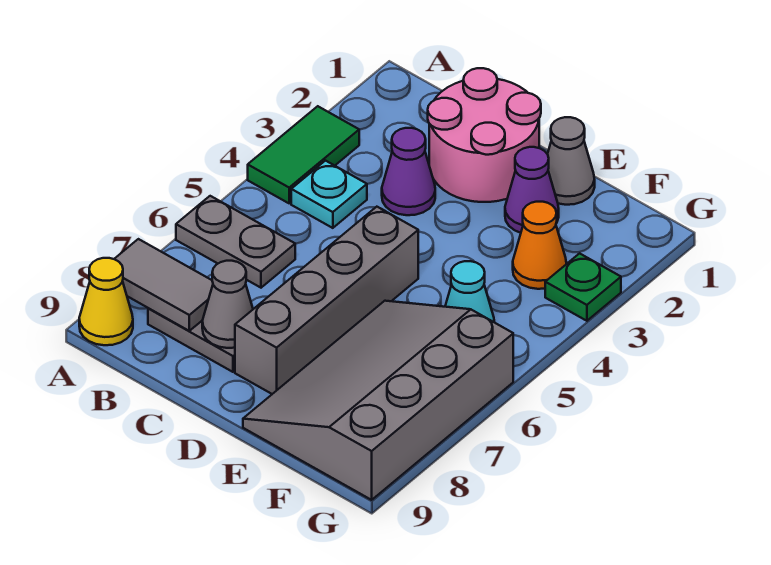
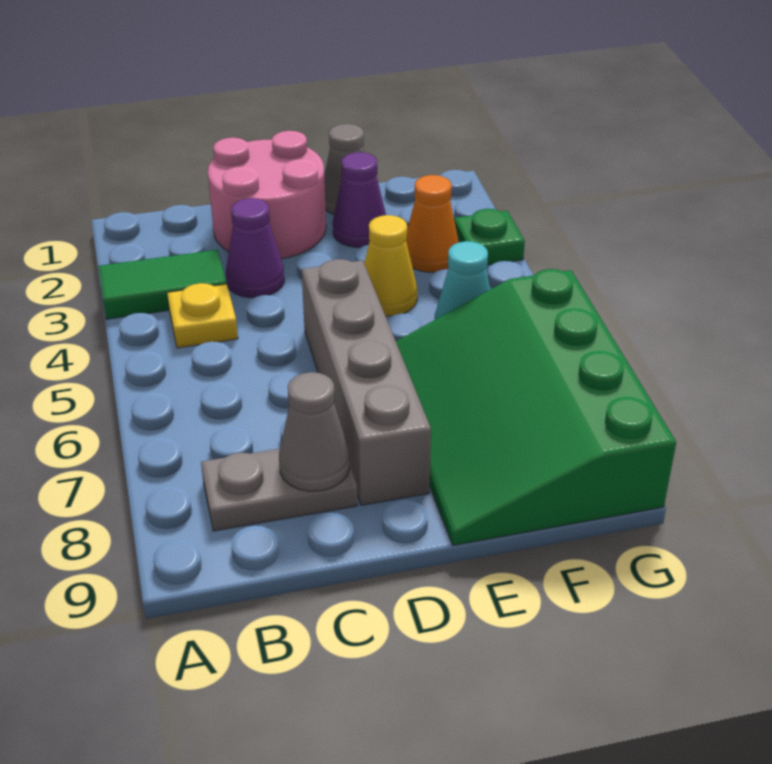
green tile A3:A4 level 1 -> green tile A3:B3 level 1
grey plate A6:B6 level 1 -> none
grey tile A8:B8 level 2 -> none
yellow cone A9 level 1 -> yellow cone E4 level 1
cyan plate B4 level 1 -> yellow plate B4 level 1
grey slope E6:G9 level 1 top G -> green slope E6:G9 level 1 top G

